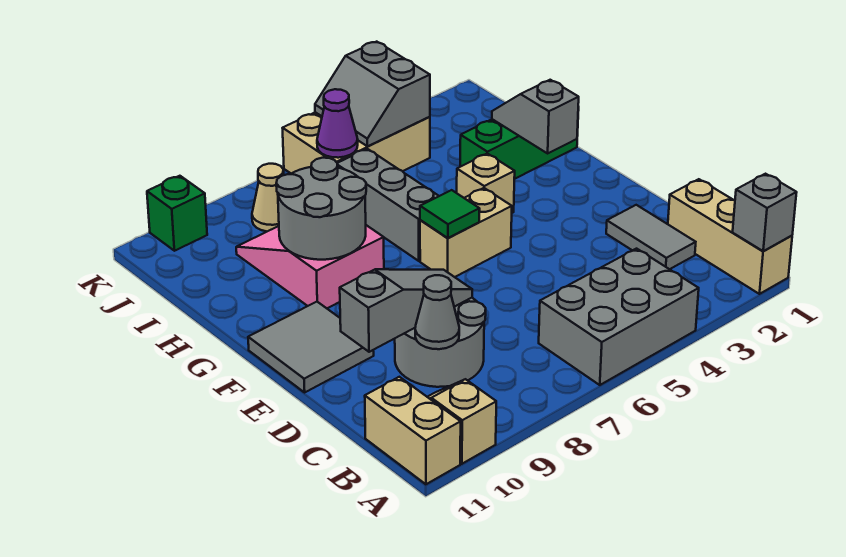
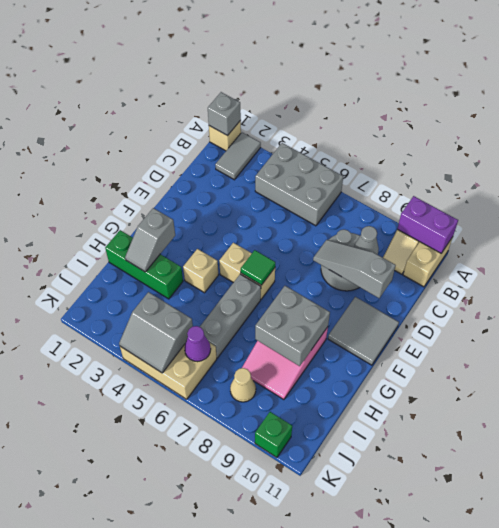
tan brick A1:C1 level 1 -> tan brick A1 level 1
none -> purple brick A10:A11 level 2
grey tile C2:D2 level 1 -> grey tile A2:B2 level 1
grey round brick G8:H9 level 2 -> grey brick G8:H9 level 2
grey slope J4:K5 level 2 top 4 -> grey slope J4:K5 level 2 top J

